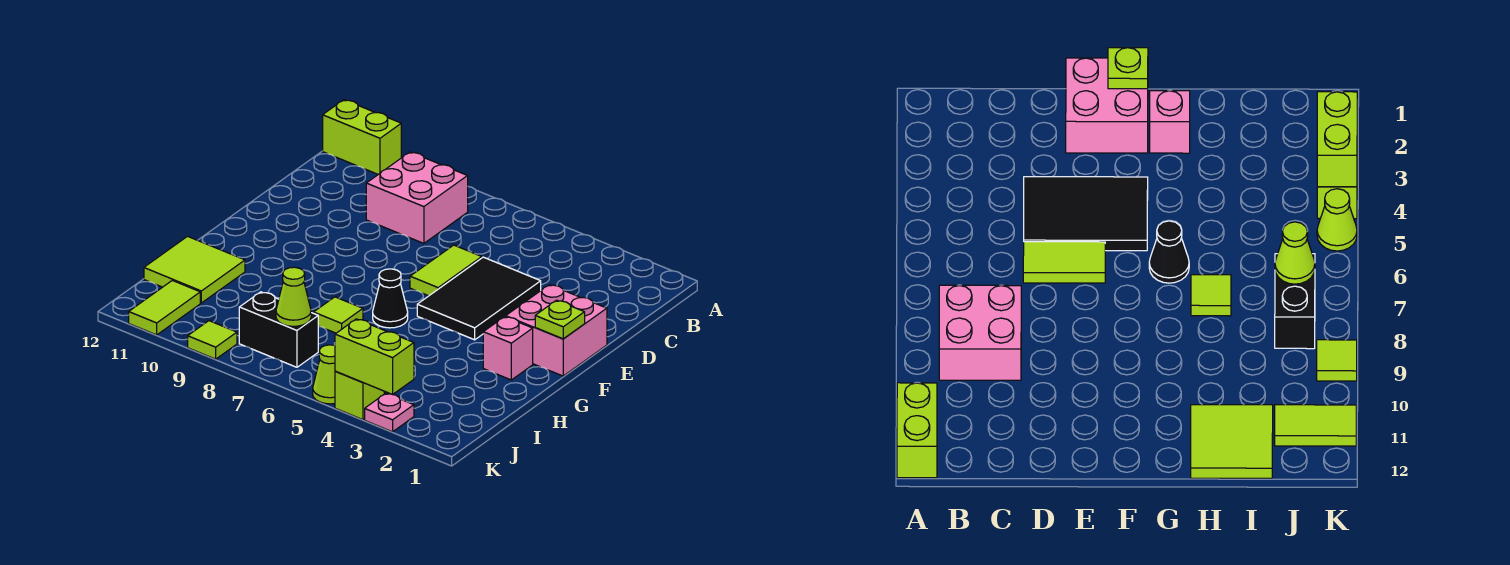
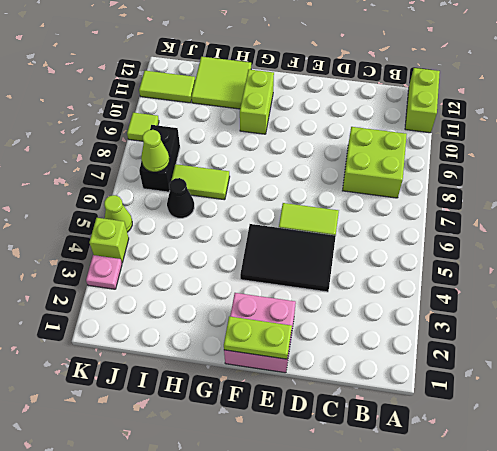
pink brick B8:C9 level 1 -> lime brick B8:C9 level 1
lime plate F1 level 2 -> lime plate E1:F1 level 2
pink brick G2 level 1 -> none
black cone G6 level 1 -> black cone I6 level 1
lime tile H7 level 1 -> lime tile H7:I7 level 1
lime brick K3:K4 level 2 -> lime brick G10:G11 level 1

